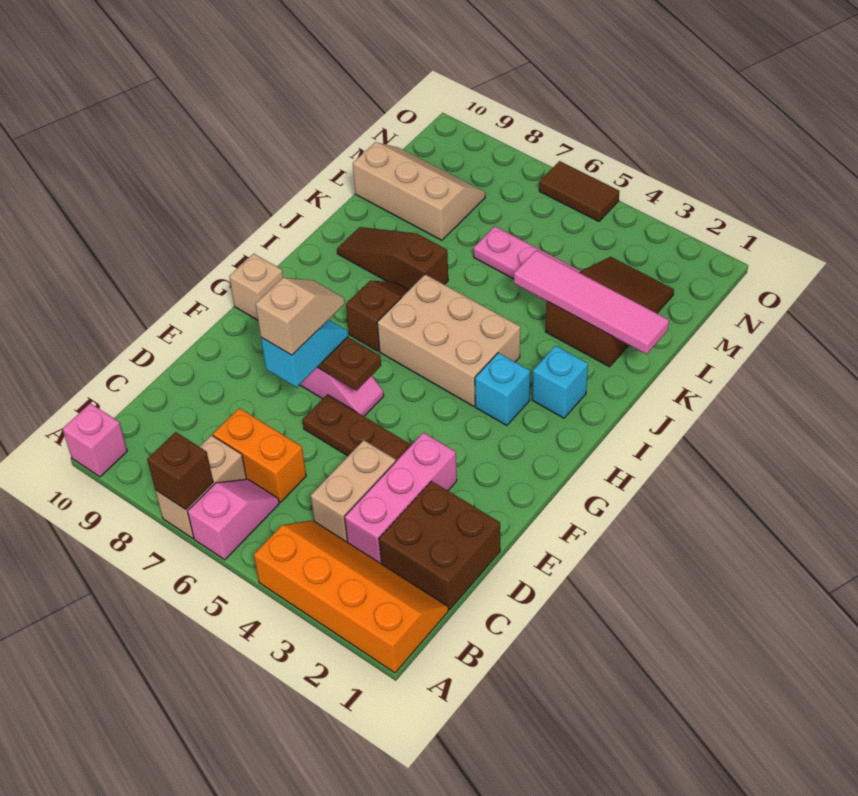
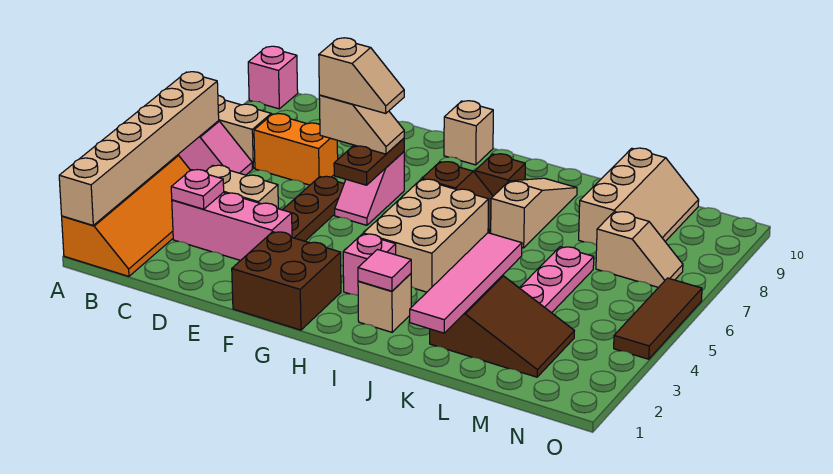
none -> tan brick A1:A6 level 2
brown brick A7 level 2 -> brown brick I8 level 1
brown brick C1:D2 level 1 -> brown brick F1:G2 level 1
none -> pink plate C3 level 2
orange brick C6:C7 level 1 -> orange brick C7:D7 level 1
cyan slope E7:F7 level 3 top E -> tan slope E7:F7 level 3 top E
cyan brick H3 level 1 -> pink brick H3 level 1
cyan brick I2 level 1 -> tan brick I2 level 1
none -> pink tile I2 level 2
brown slope J7:J9 level 1 top 7 -> tan slope J7:J9 level 1 top 7
none -> tan slope M7:N7 level 1 top M
brown tile O5:O6 level 1 -> brown tile O4:O6 level 1

